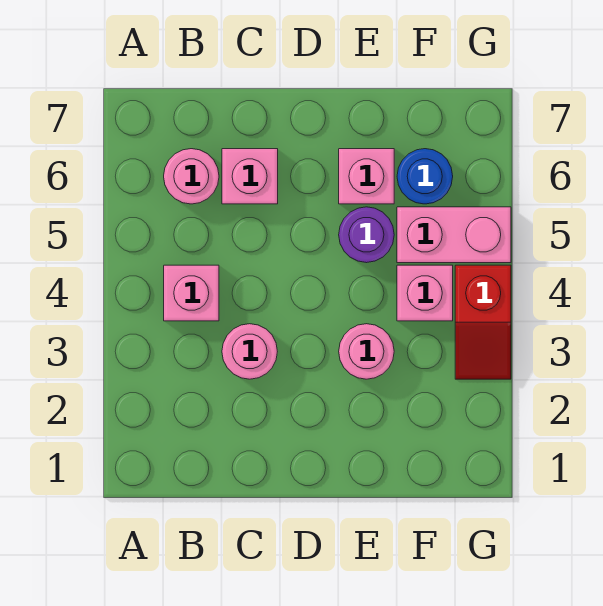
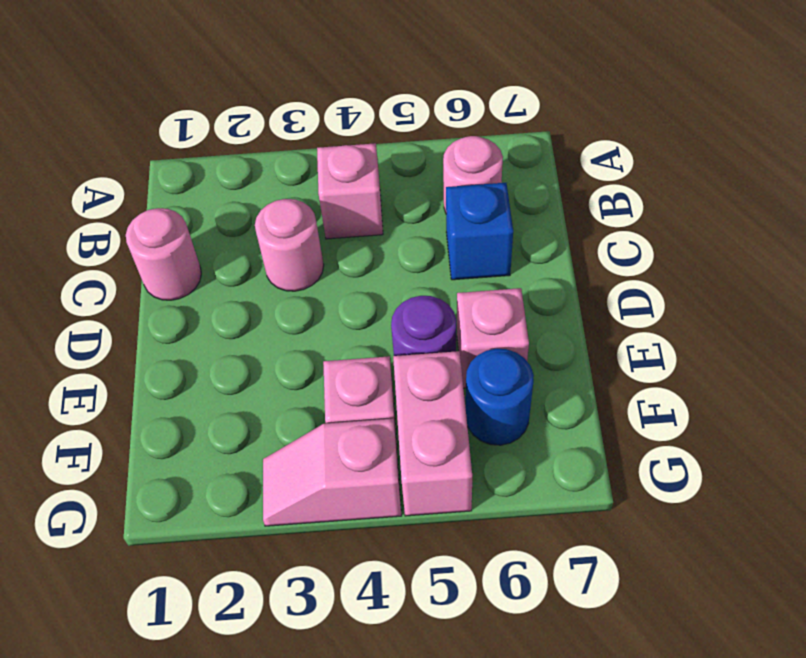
pink brick C6 level 1 -> blue brick C6 level 1
pink round brick E3 level 1 -> pink round brick C1 level 1
red slope G3:G4 level 1 top 4 -> pink slope G3:G4 level 1 top 4

